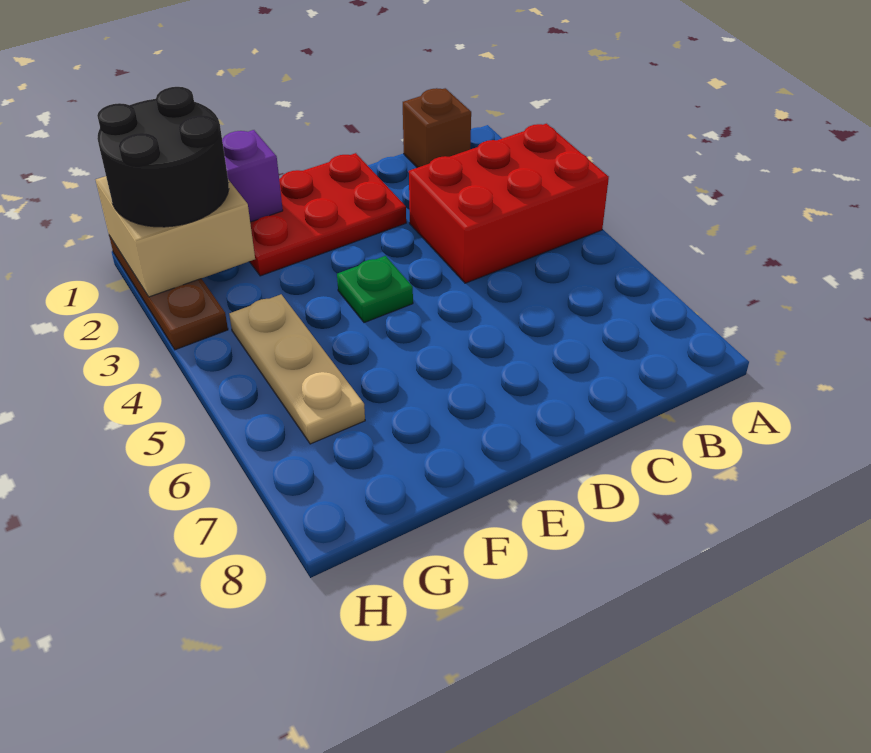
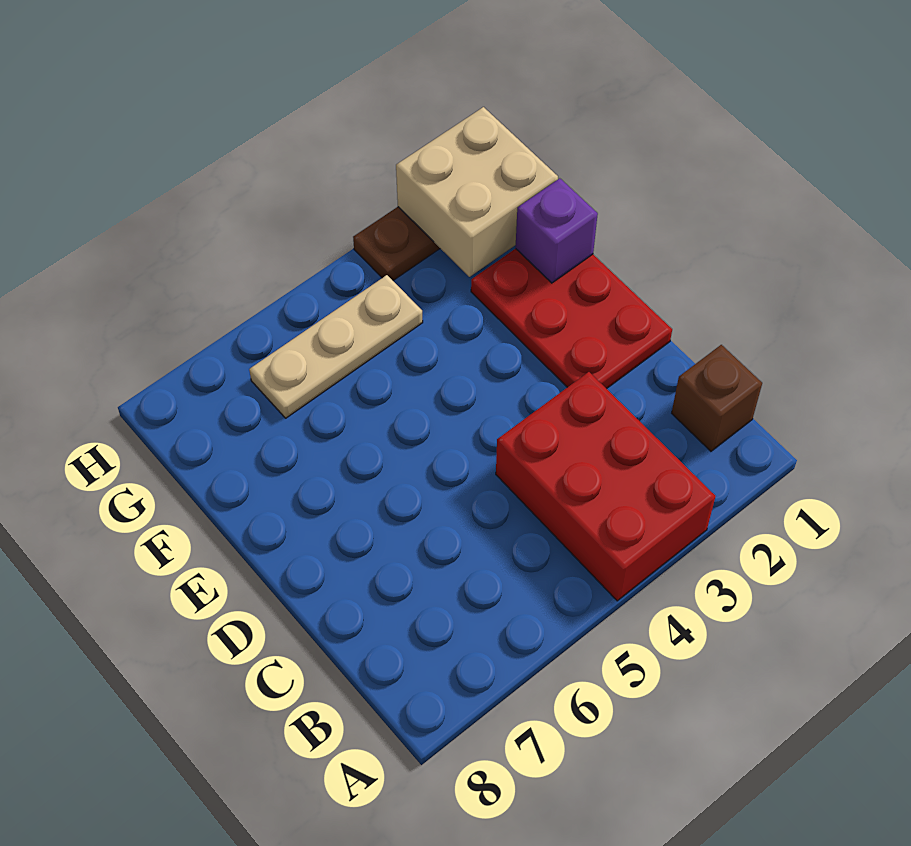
green plate E4 level 1 -> none
black round brick G1:H2 level 3 -> none

